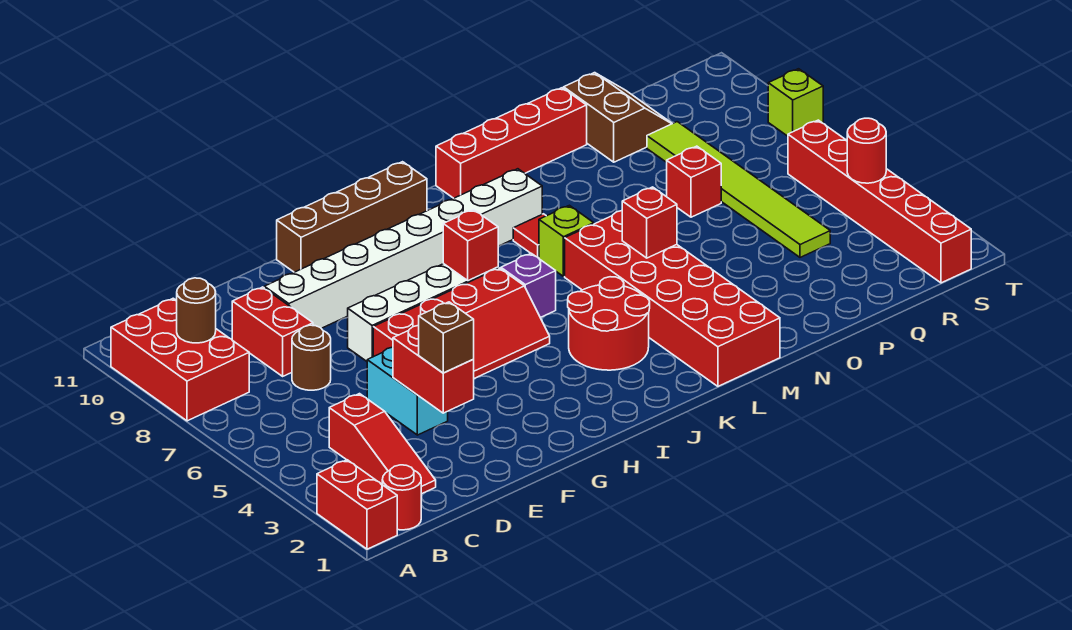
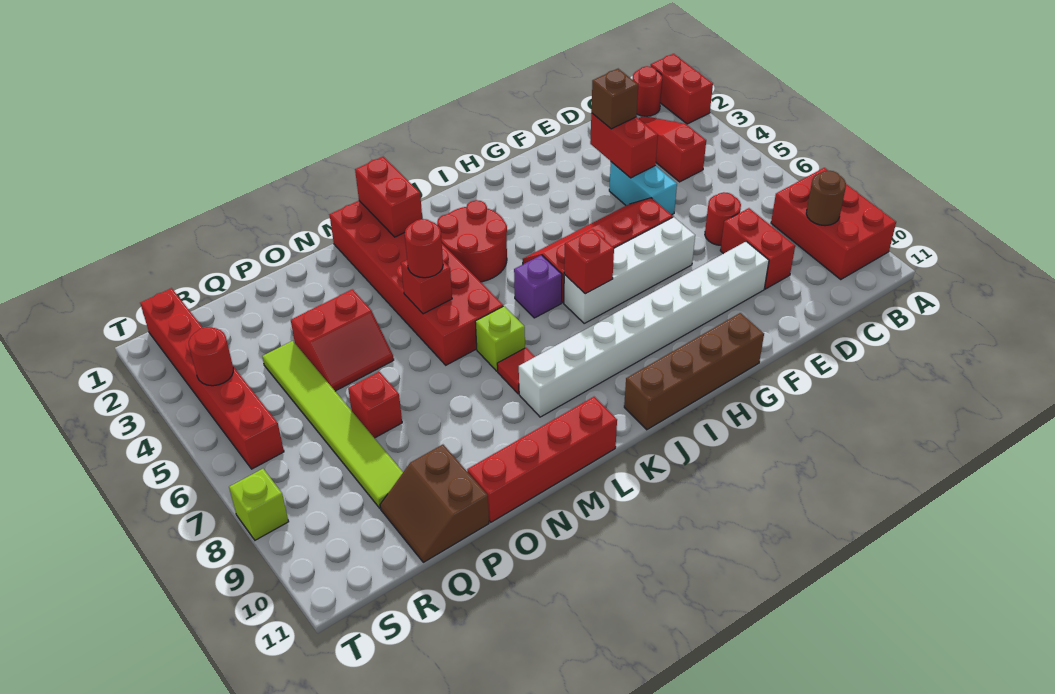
brown round brick D7 level 1 -> red round brick D7 level 1
none -> red brick L1:L2 level 2
none -> red round brick M5 level 3
none -> red slope O4:P5 level 1 top 4

